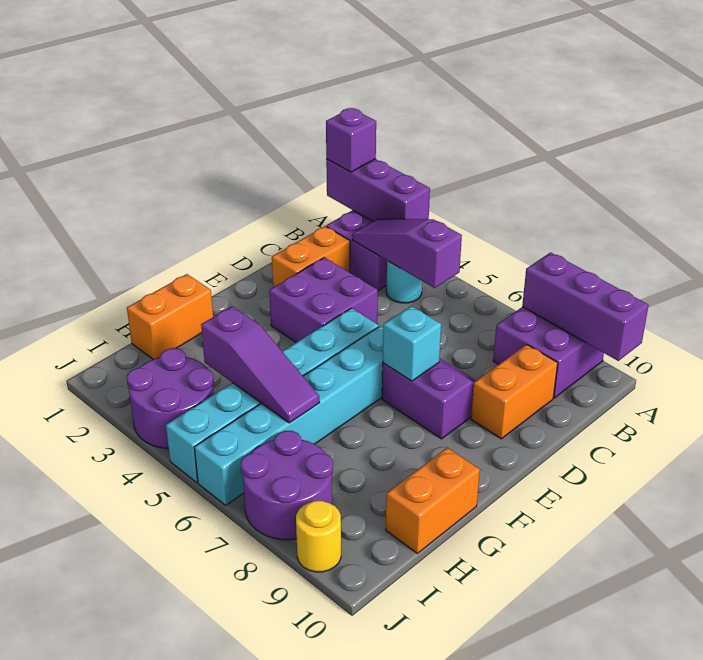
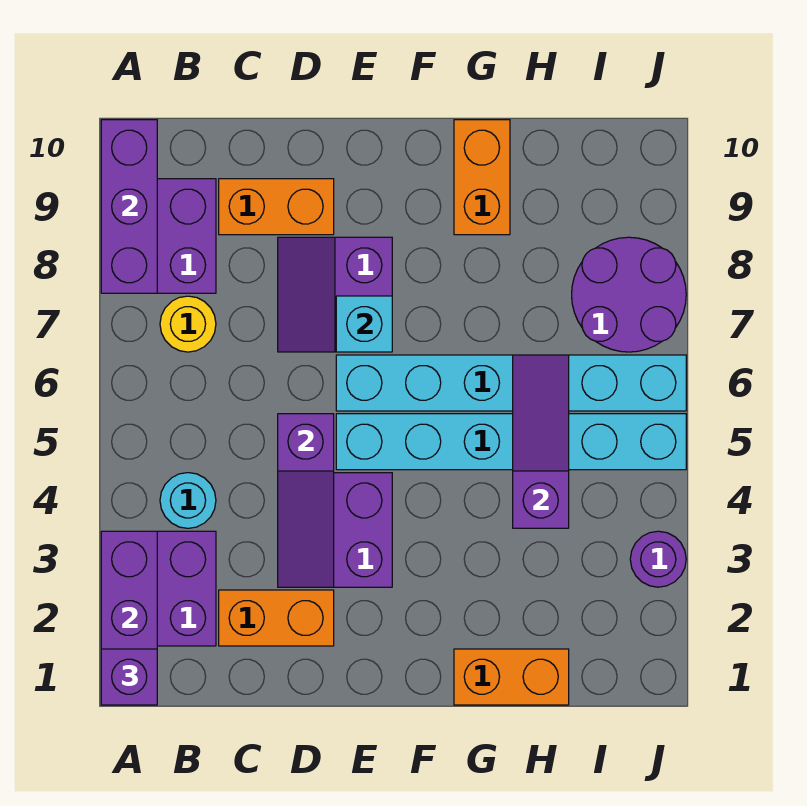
purple slope B3:B5 level 2 top 5 -> purple slope D3:D5 level 2 top 5
orange brick G10:H10 level 1 -> orange brick G9:G10 level 1
purple round brick I3:J4 level 1 -> purple round brick J3 level 1
yellow round brick J9 level 1 -> yellow round brick B7 level 1

